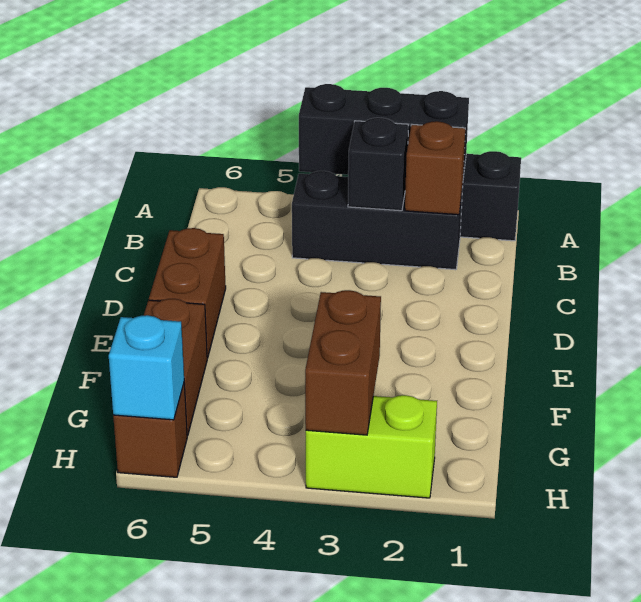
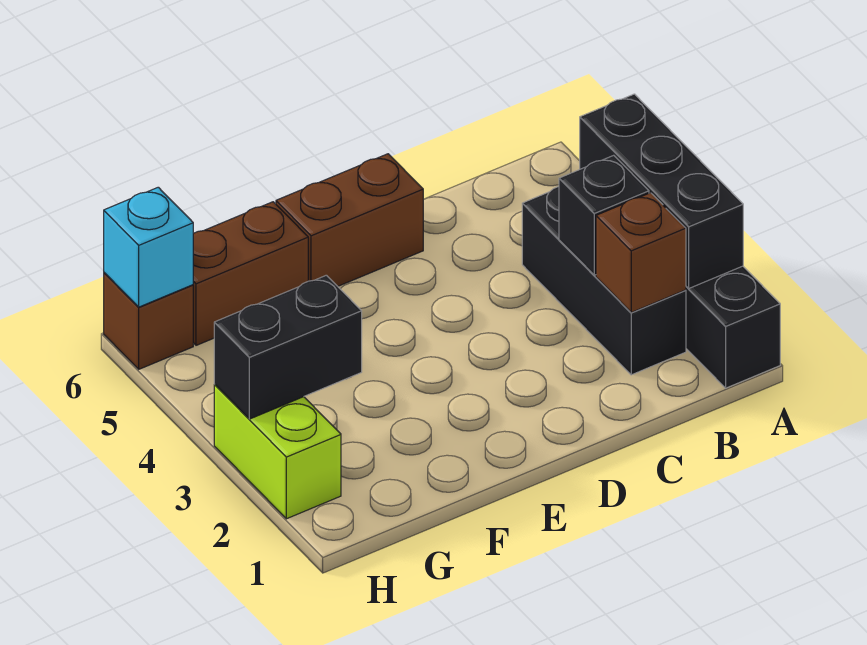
brown brick G3:H3 level 2 -> black brick G3:H3 level 2

